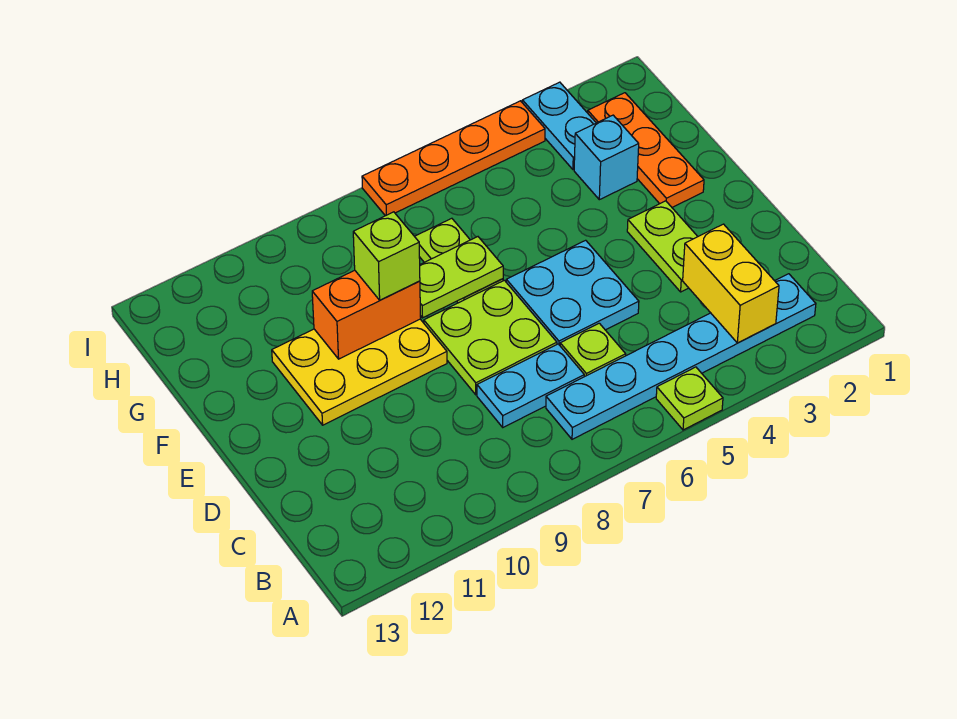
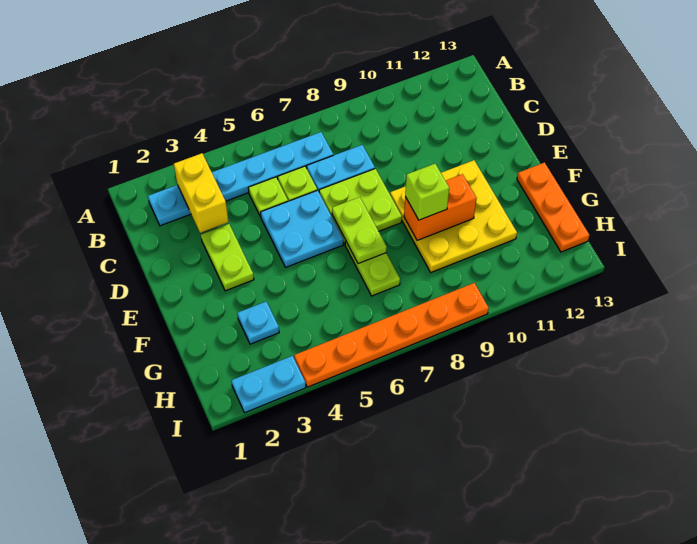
lime plate A5 level 1 -> lime plate C5 level 1
yellow plate E9:F11 level 1 -> yellow plate E9:G11 level 1
orange plate F2:H2 level 1 -> orange plate F13:H13 level 1
lime plate F7:F8 level 2 -> lime plate E7:F7 level 2
cyan brick G3 level 1 -> cyan plate G3 level 1
cyan plate H3:I3 level 1 -> cyan plate I2:I3 level 1
orange plate I4:I7 level 1 -> orange plate I4:I9 level 1

